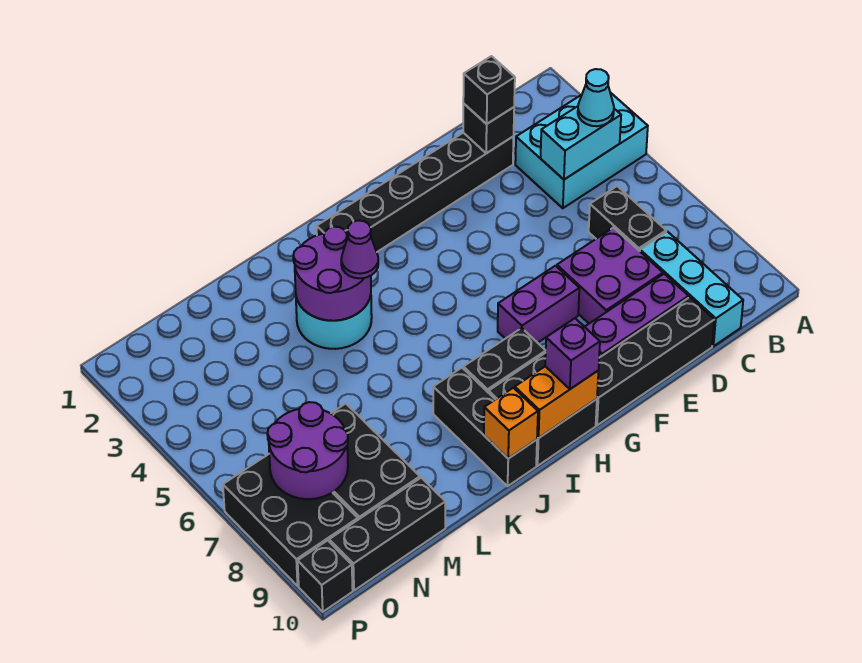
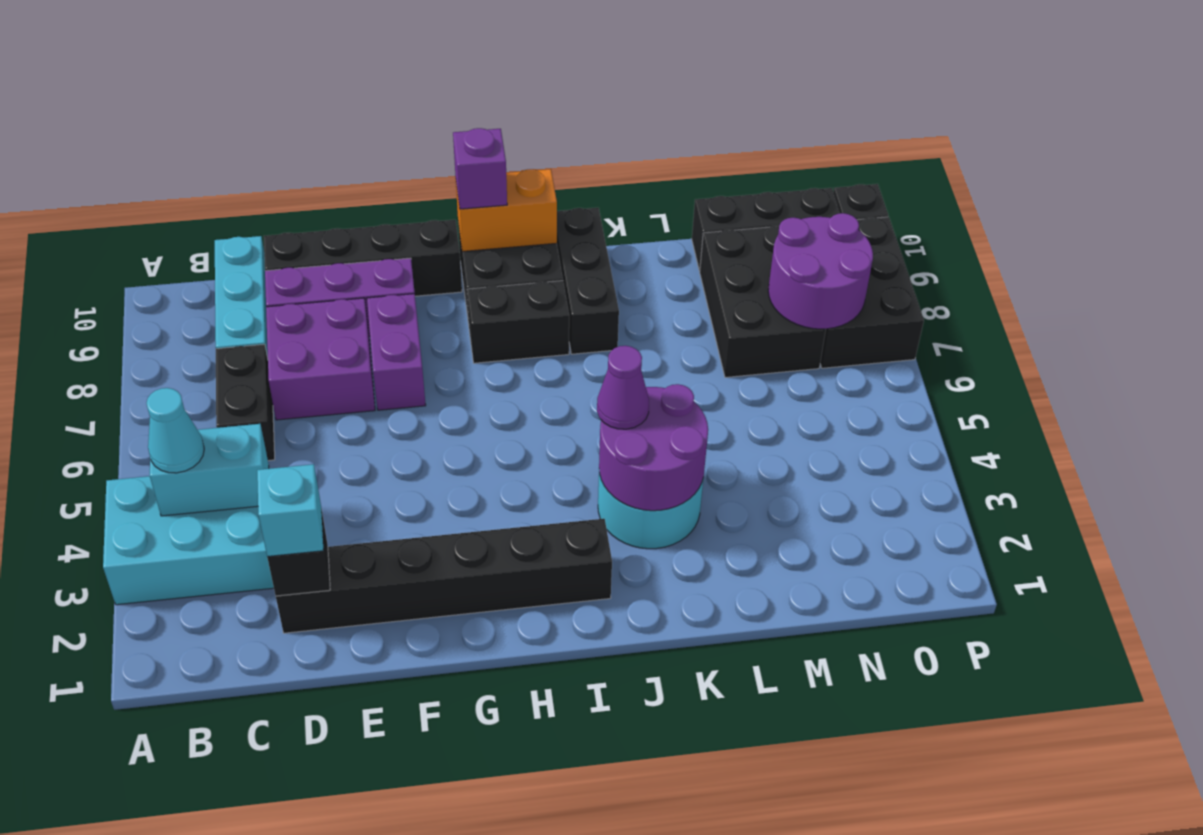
black brick D2 level 3 -> cyan brick D2 level 3
purple brick F7:G7 level 1 -> purple brick F7:F8 level 1
orange brick J10 level 2 -> none

